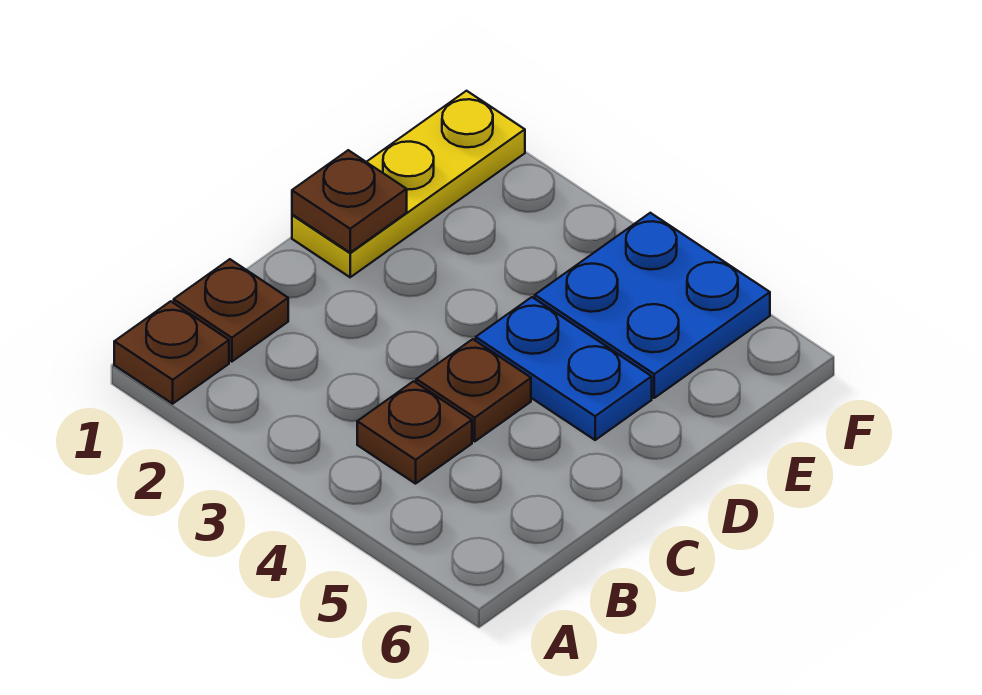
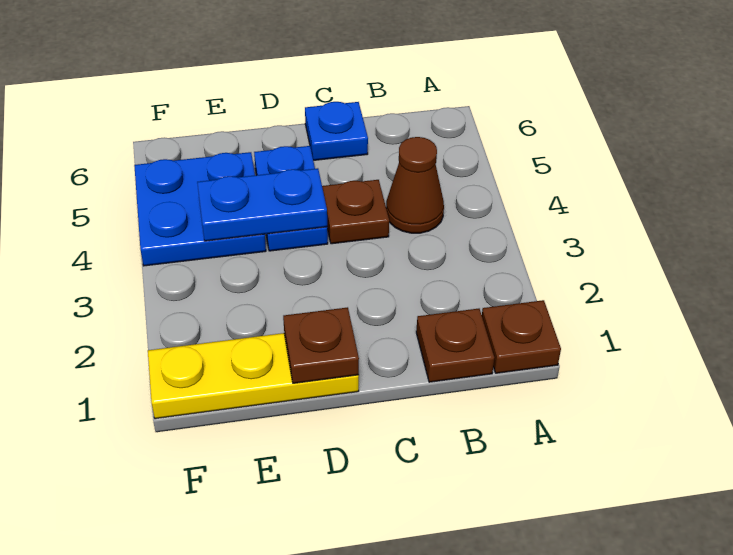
brown plate B4 level 1 -> brown cone B4 level 1
none -> blue plate C6 level 1
none -> blue plate D4:E4 level 2

